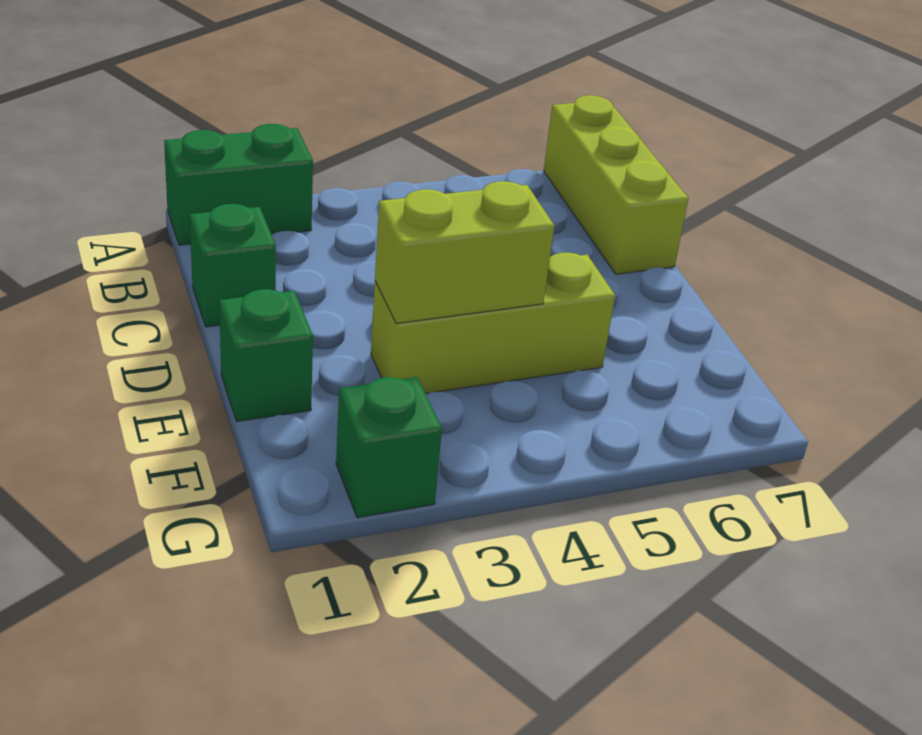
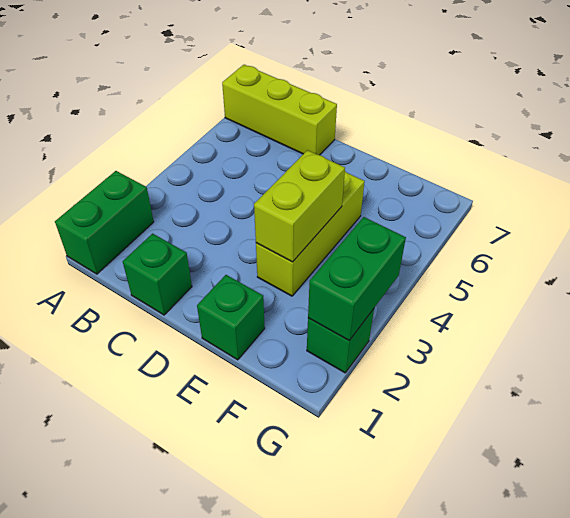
none -> green brick G2:G3 level 2

